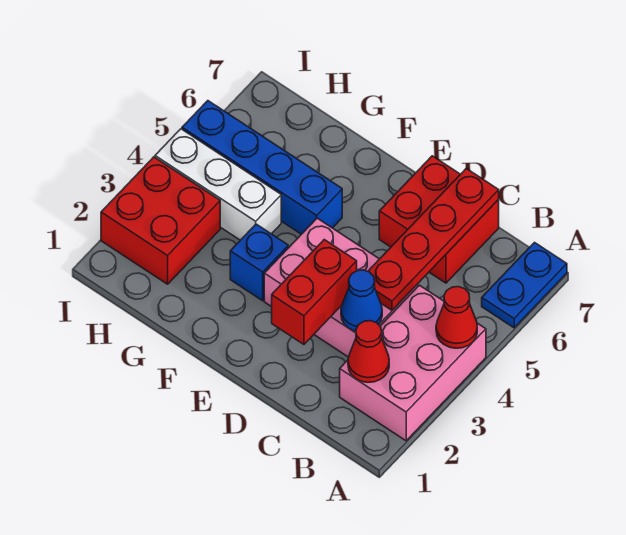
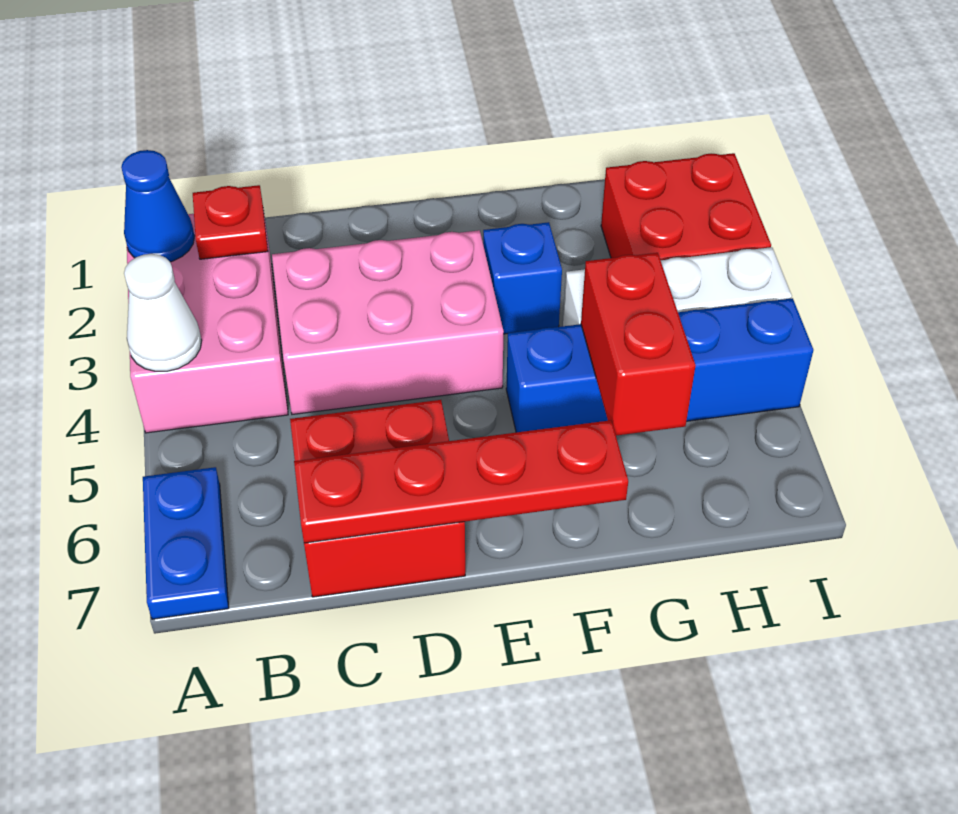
red cone A4 level 2 -> white cone A4 level 2
red cone B2 level 2 -> red plate B2 level 2
blue cone C3 level 2 -> blue cone A2 level 2
red plate C4:C7 level 2 -> red plate C7:F7 level 2
red brick D2:D3 level 2 -> red brick G5:G6 level 2

